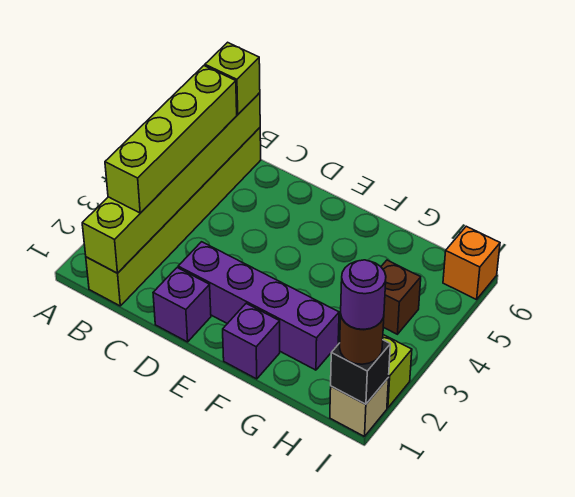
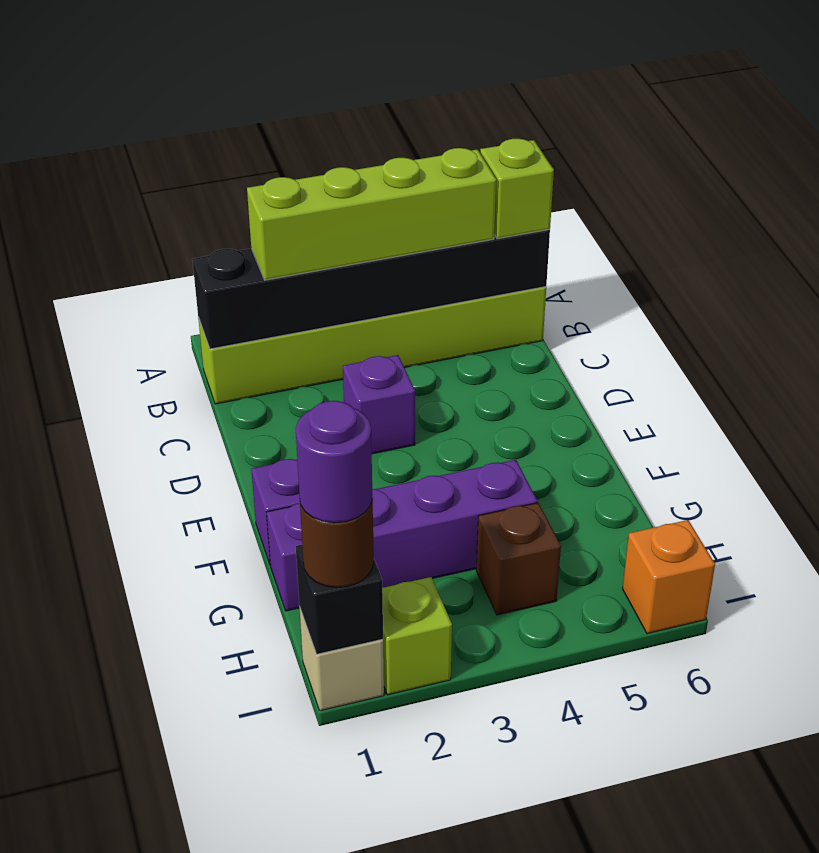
lime brick B1:B6 level 2 -> black brick B1:B6 level 2
purple brick D1 level 1 -> purple brick D3 level 1
purple brick D2:G2 level 1 -> purple brick G1:G4 level 1

